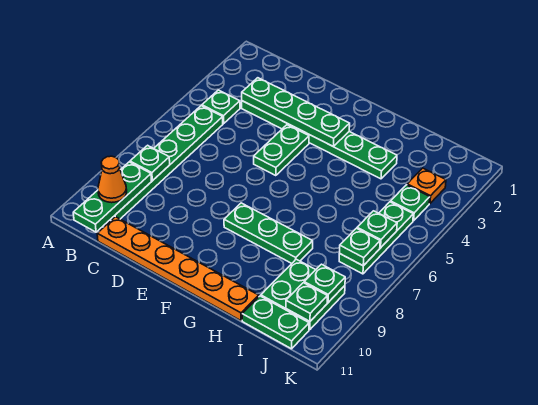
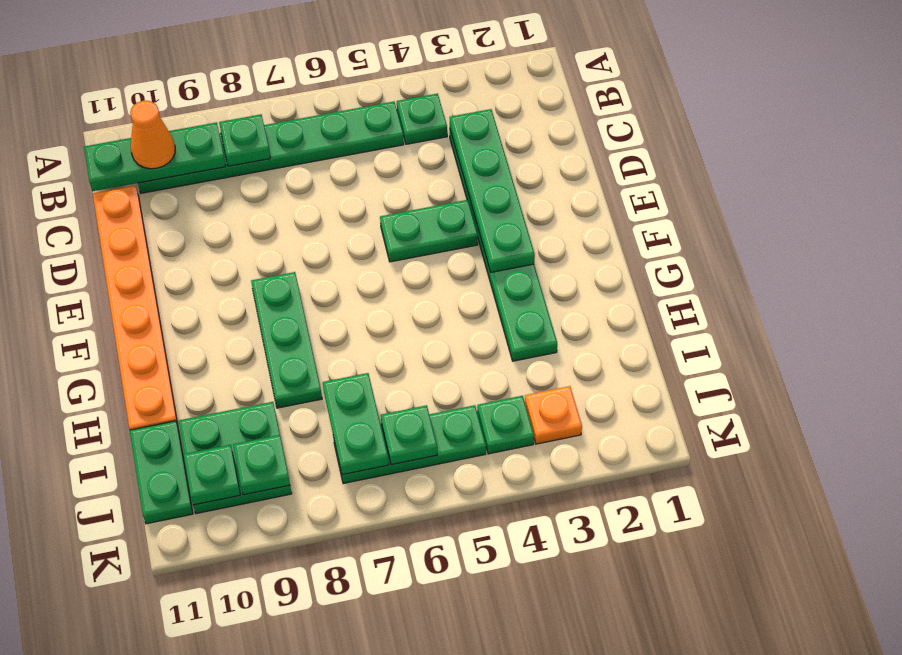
green plate J7 level 2 -> green plate I7:J7 level 2

